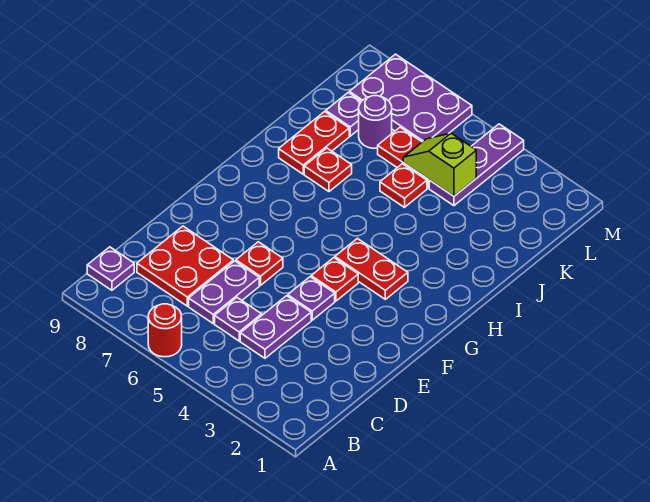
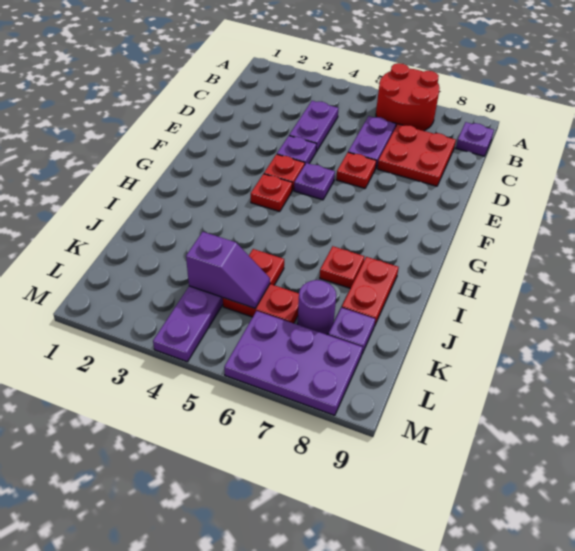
red round brick A6 level 1 -> red round brick A6:B7 level 1
purple plate C5 level 1 -> purple plate F5 level 1
red plate G3:G4 level 1 -> red plate G4 level 1
lime slope K4:K5 level 2 top 4 -> purple slope K4:K5 level 2 top 4

